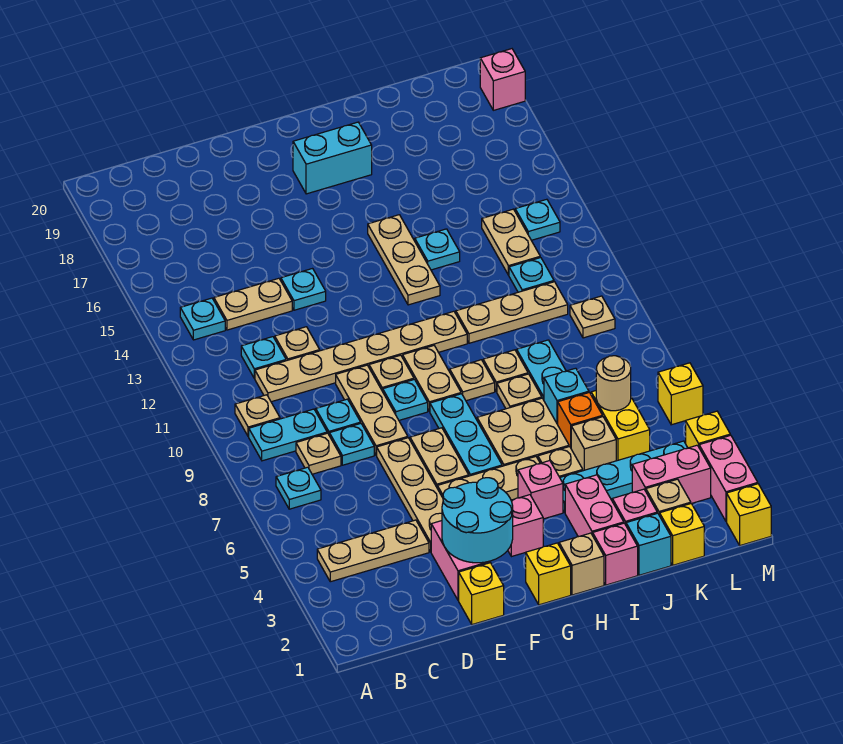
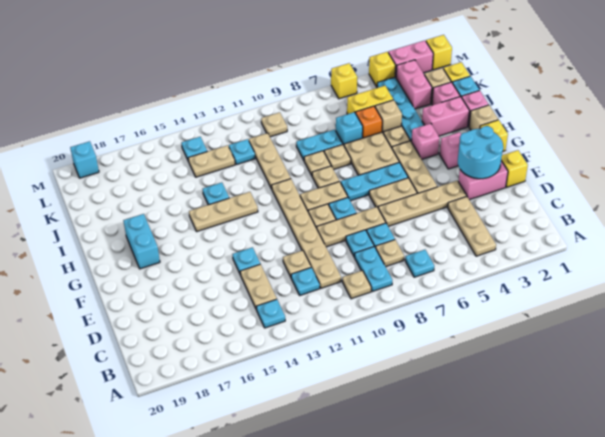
tan round brick K6 level 2 -> none
pink brick M19 level 1 -> cyan brick M19 level 1

